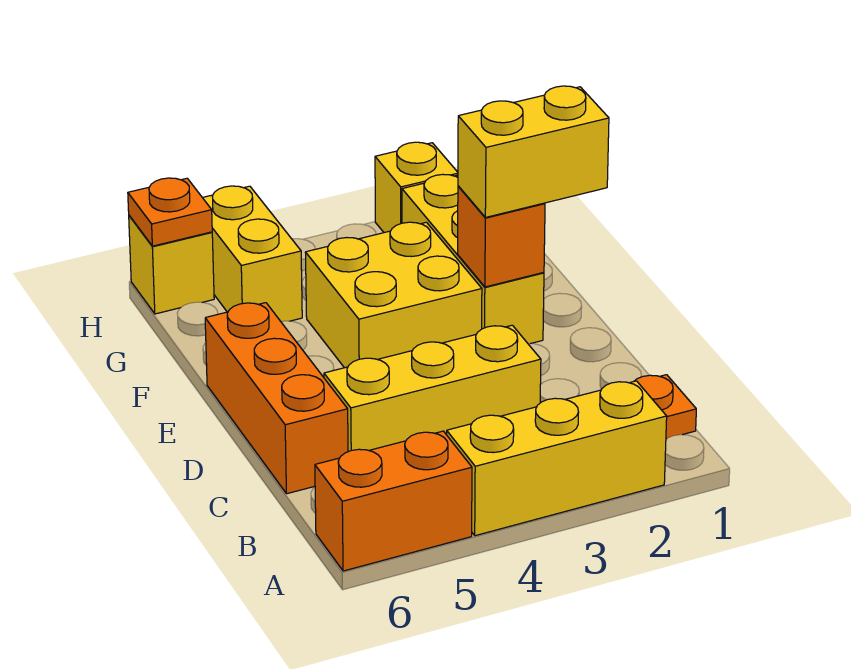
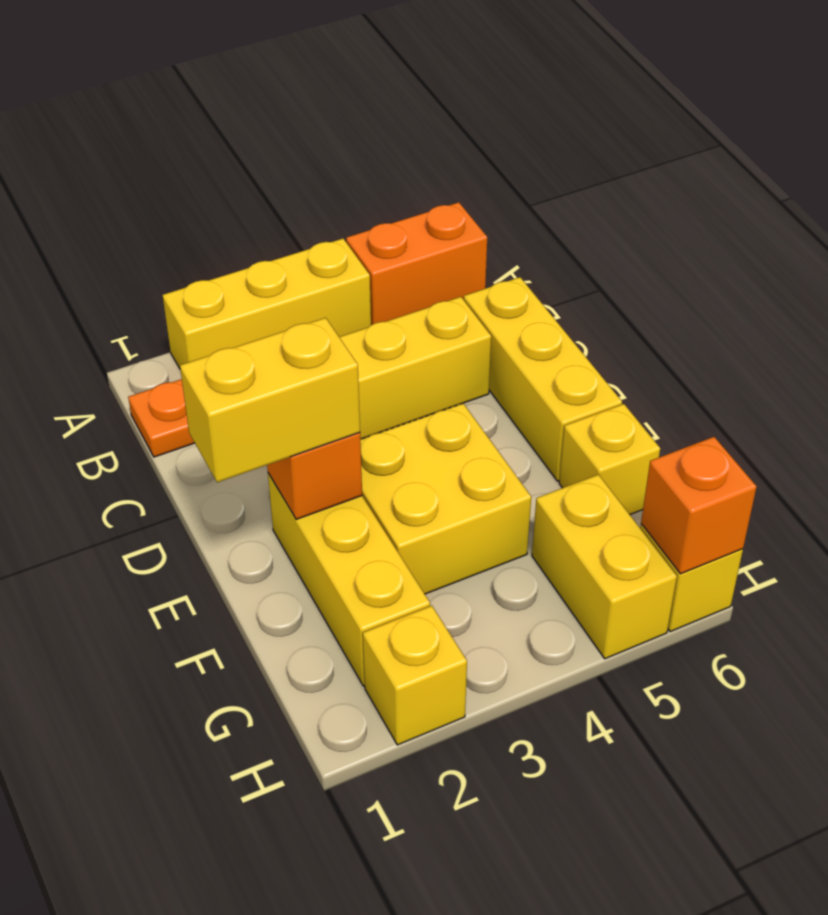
orange brick C6:E6 level 1 -> yellow brick C6:E6 level 1
none -> yellow brick F6 level 1
orange plate H6 level 2 -> orange brick H6 level 2

